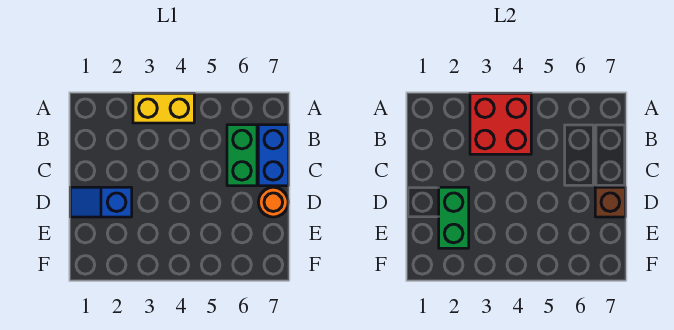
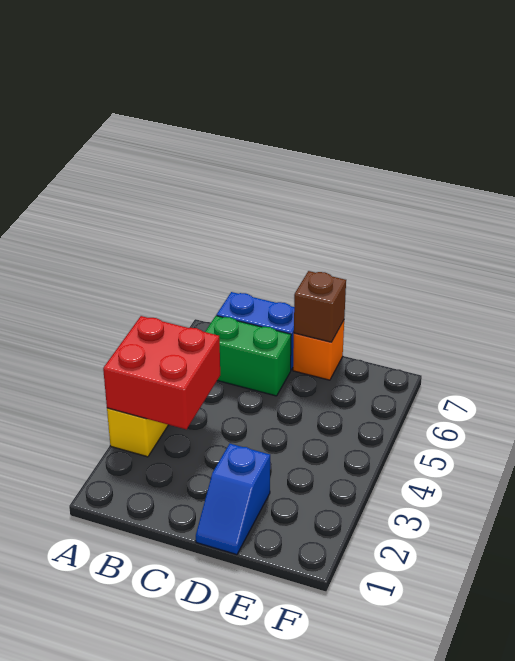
green brick D2:E2 level 2 -> none
orange round brick D7 level 1 -> orange brick D7 level 1

